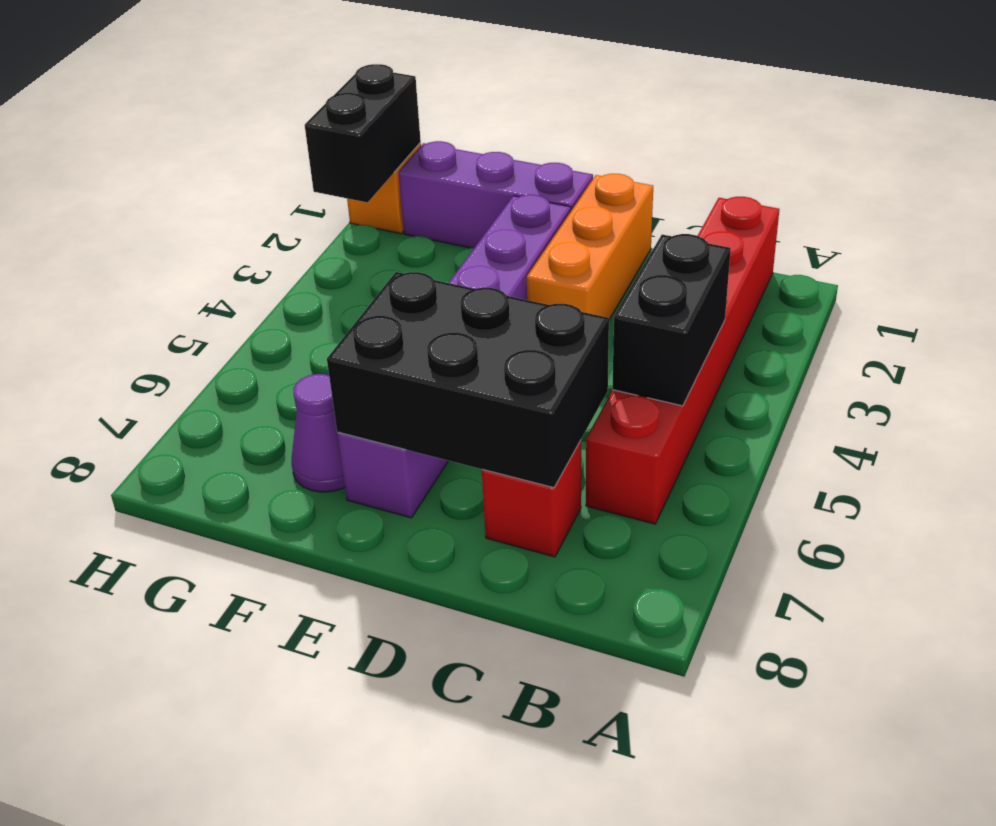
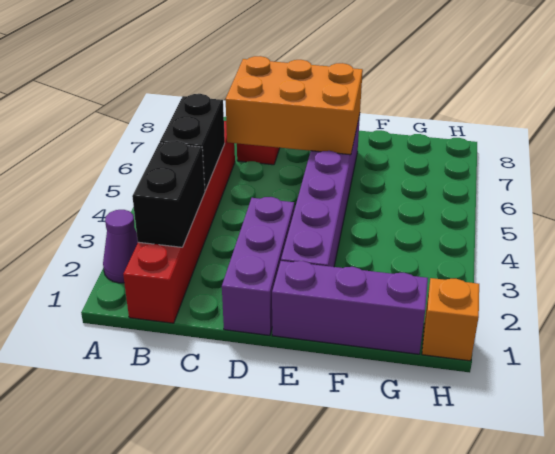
black brick C6:E7 level 2 -> orange brick C6:E7 level 2
orange brick D1:D3 level 1 -> purple brick D1:D3 level 1
purple cone F7 level 1 -> purple cone A2 level 1
black brick H1:H2 level 2 -> black brick B2:B3 level 2

